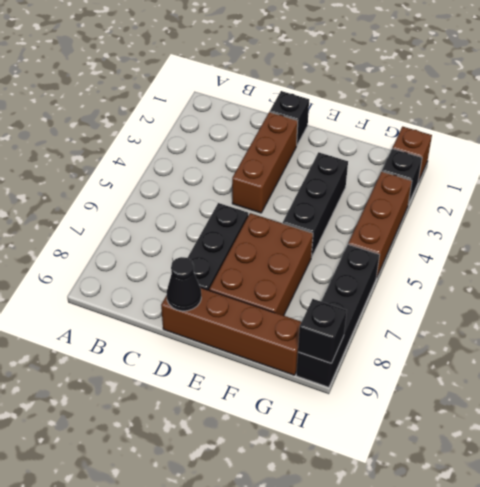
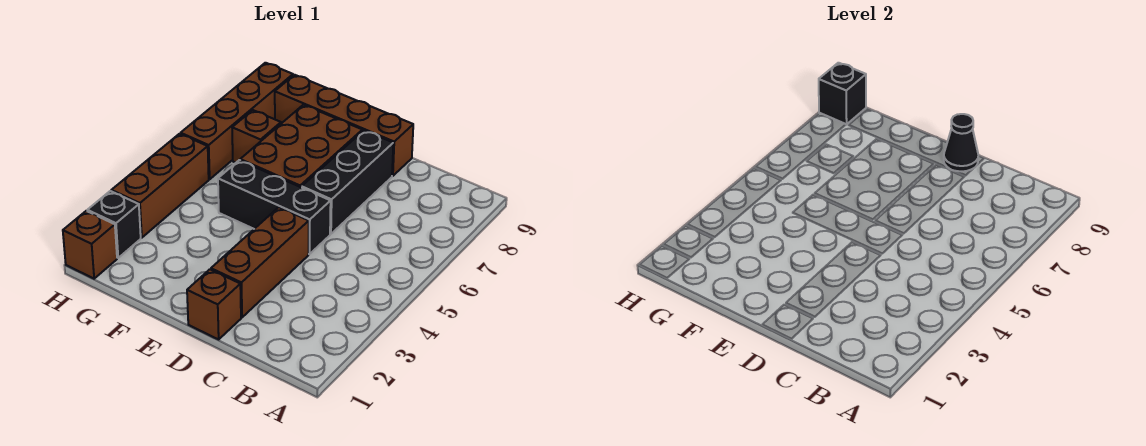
black brick D1 level 1 -> brown brick D1 level 1
black brick F3:F5 level 1 -> black brick D5:F5 level 1
none -> brown brick G7 level 1
black brick H6:H9 level 1 -> brown brick H6:H9 level 1

